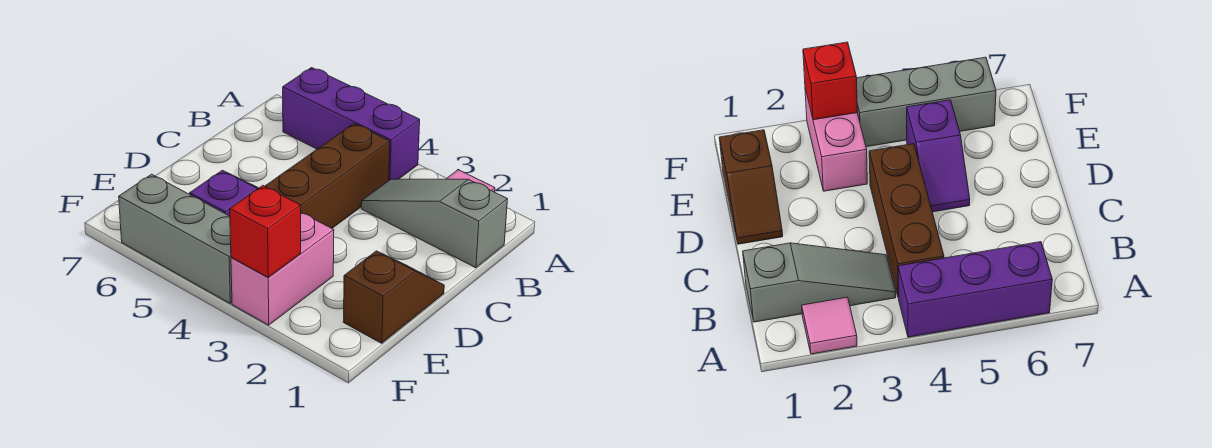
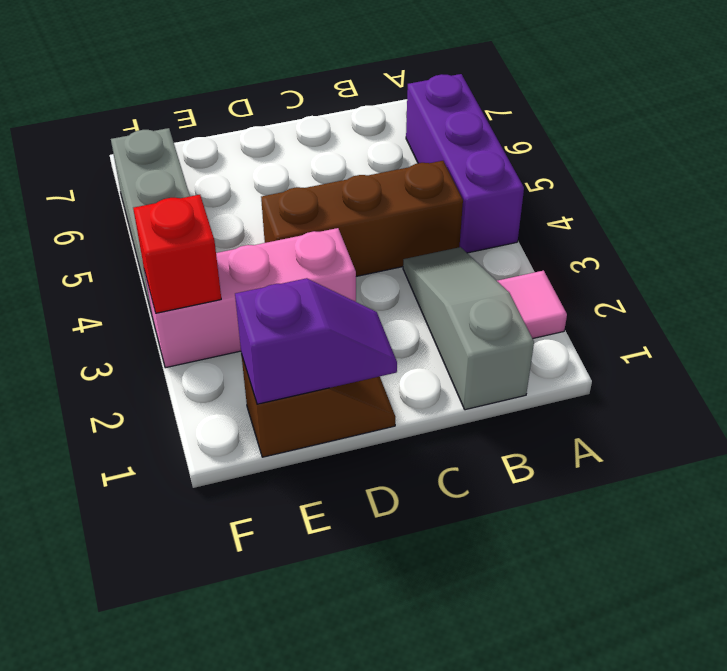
purple slope D5:E5 level 1 top E -> purple slope D1:E1 level 2 top E
pink brick E3:F3 level 1 -> pink brick D3:F3 level 1

